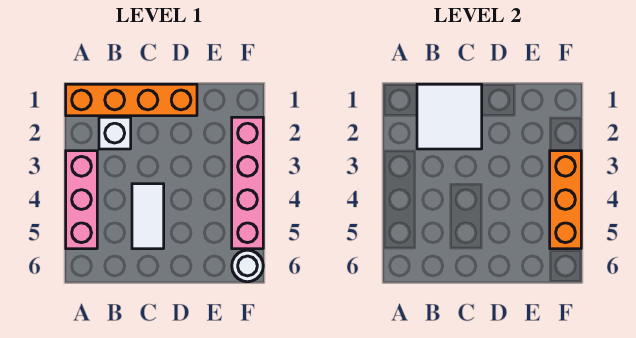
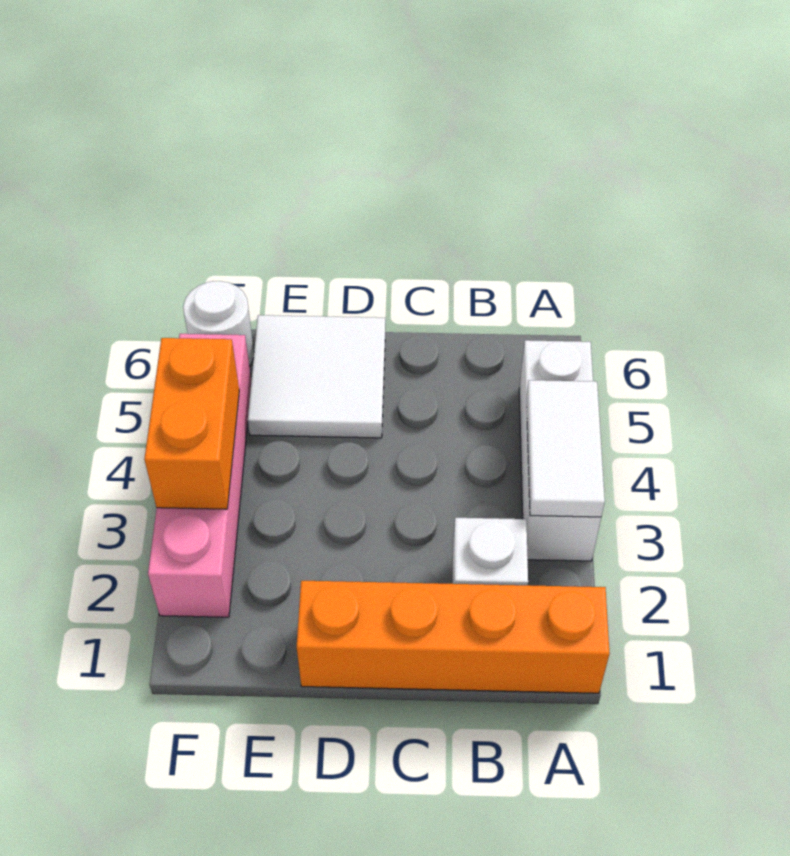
pink brick A3:A5 level 1 -> white brick A3:A5 level 1
white tile B1:C2 level 2 -> white tile D5:E6 level 1
white tile C4:C5 level 1 -> white tile A3:A4 level 2
orange brick F3:F5 level 2 -> orange brick F3:F4 level 2

